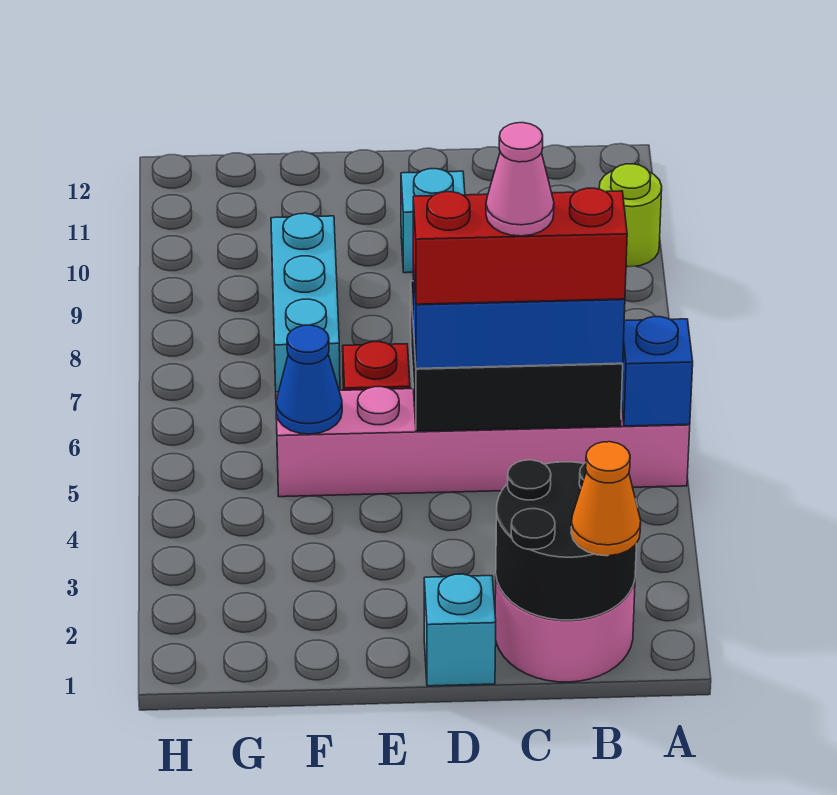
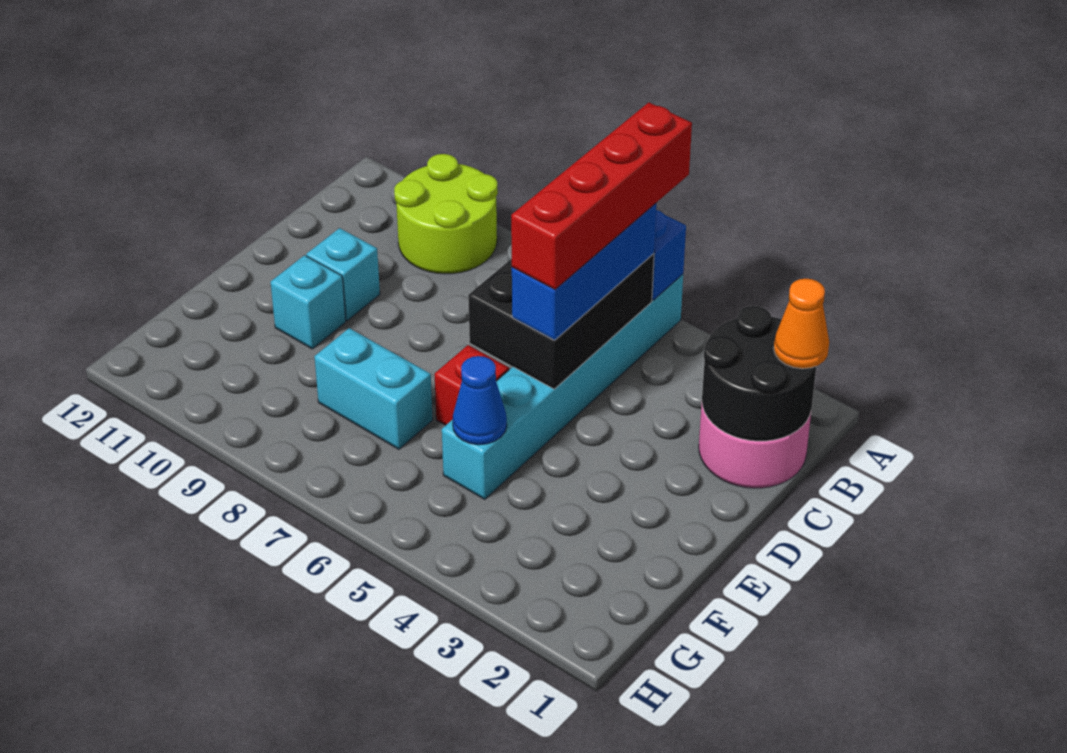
pink brick A5:F5 level 1 -> cyan brick A5:F5 level 1
lime round brick A10 level 1 -> lime round brick A9:B10 level 1
red brick B5:D5 level 4 -> red brick A5:D5 level 4
pink cone C5 level 5 -> none
cyan brick D1 level 1 -> cyan brick E10 level 1
cyan brick F7:F9 level 1 -> cyan brick F7:F8 level 1

